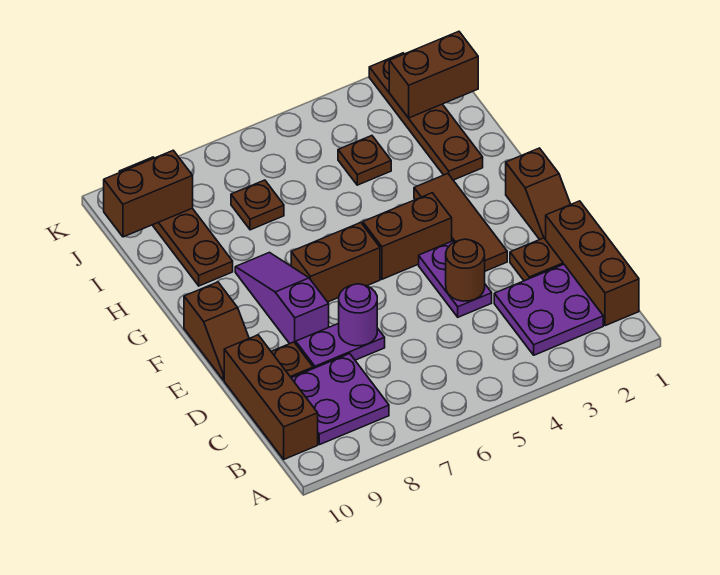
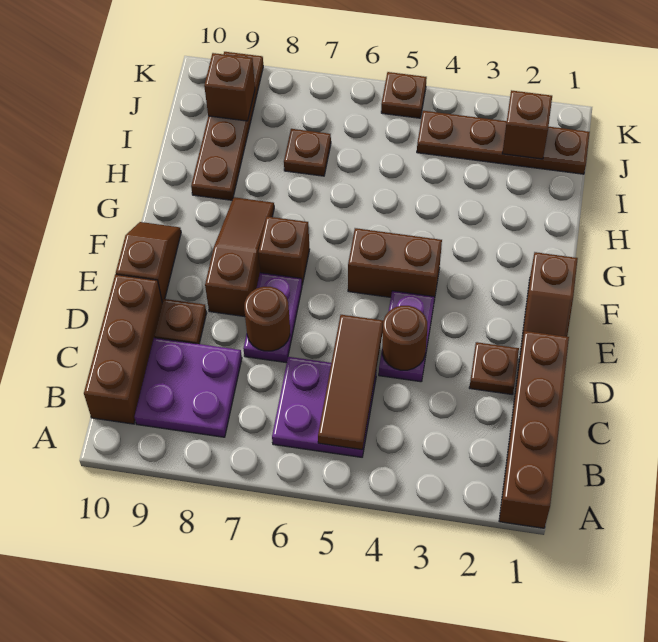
brown brick B1:D1 level 1 -> brown brick A1:D1 level 1
purple plate B2:C3 level 1 -> purple plate B5:C6 level 1
purple plate D7:D8 level 1 -> purple plate D7:E7 level 1
purple round brick D7 level 2 -> brown round brick D7 level 2
brown tile E3:G3 level 1 -> brown tile B5:D5 level 2
purple slope E8:G8 level 1 top E -> brown slope E8:G8 level 1 top E
brown slope E10:F10 level 1 top F -> brown slope E10:F10 level 1 top E
brown brick F6:F7 level 1 -> brown brick F7 level 1
brown plate H2:K2 level 1 -> brown plate J1:J4 level 1
brown plate I4 level 1 -> brown plate K5 level 1
brown brick J1:J2 level 2 -> brown brick J2 level 2
brown brick J9:J10 level 2 -> brown brick J9 level 2

